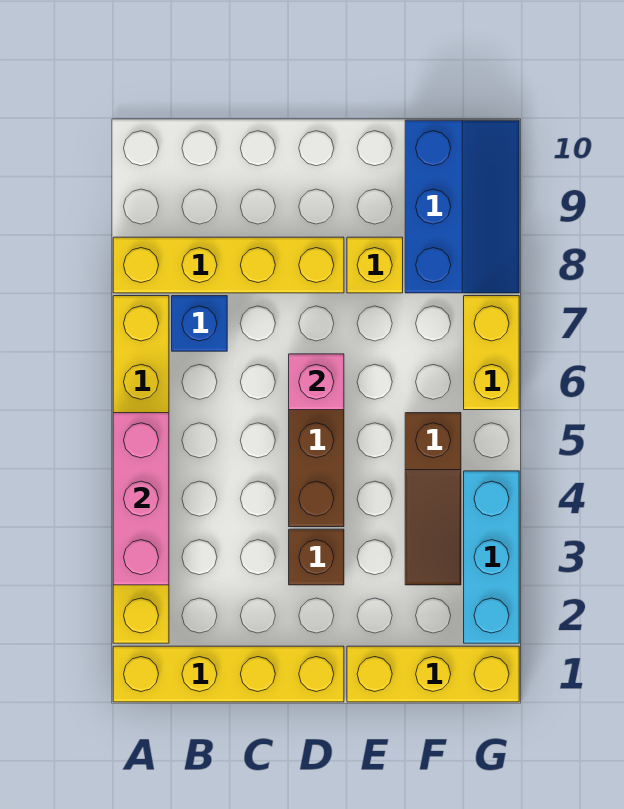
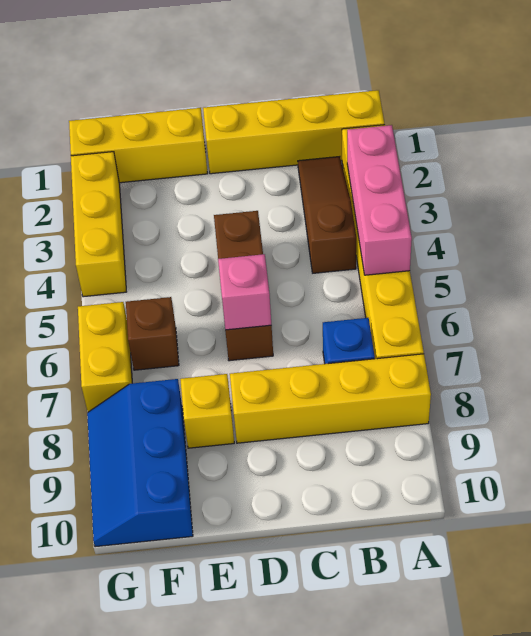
brown brick D3 level 1 -> brown brick F6 level 1
brown slope F3:F5 level 1 top 5 -> brown slope B2:B4 level 1 top 4
cyan brick G2:G4 level 1 -> yellow brick G2:G4 level 1

